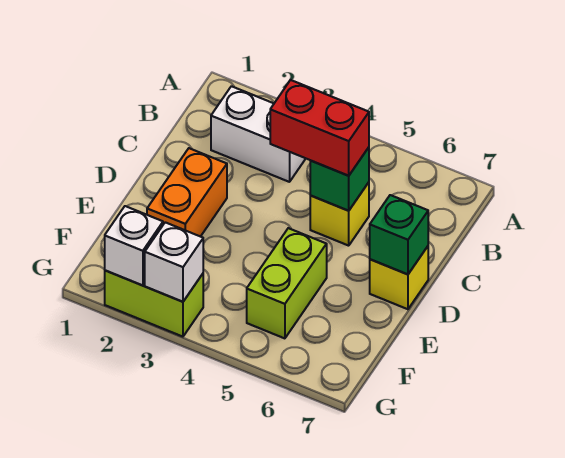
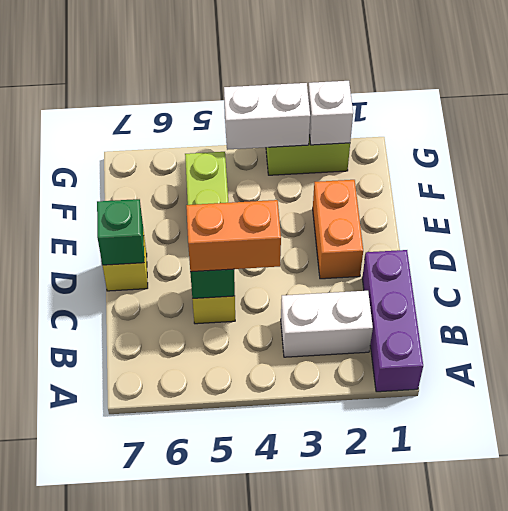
none -> purple brick A1:C1 level 1
red brick C4:C5 level 3 -> orange brick C4:C5 level 3
white brick G3 level 2 -> white brick G3:G4 level 2

